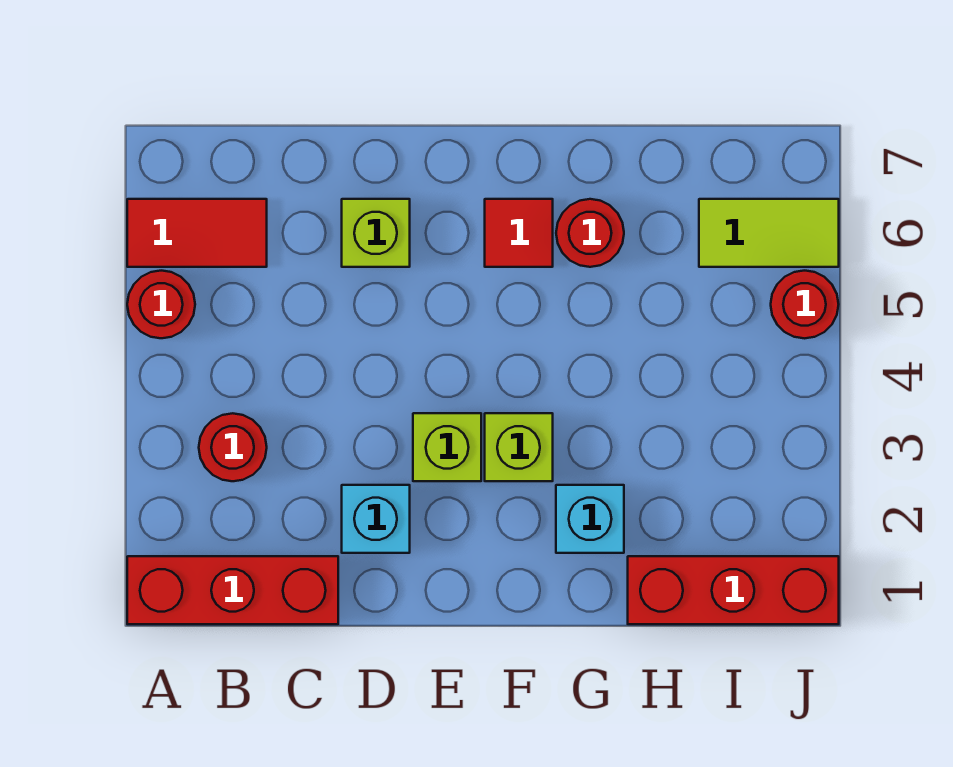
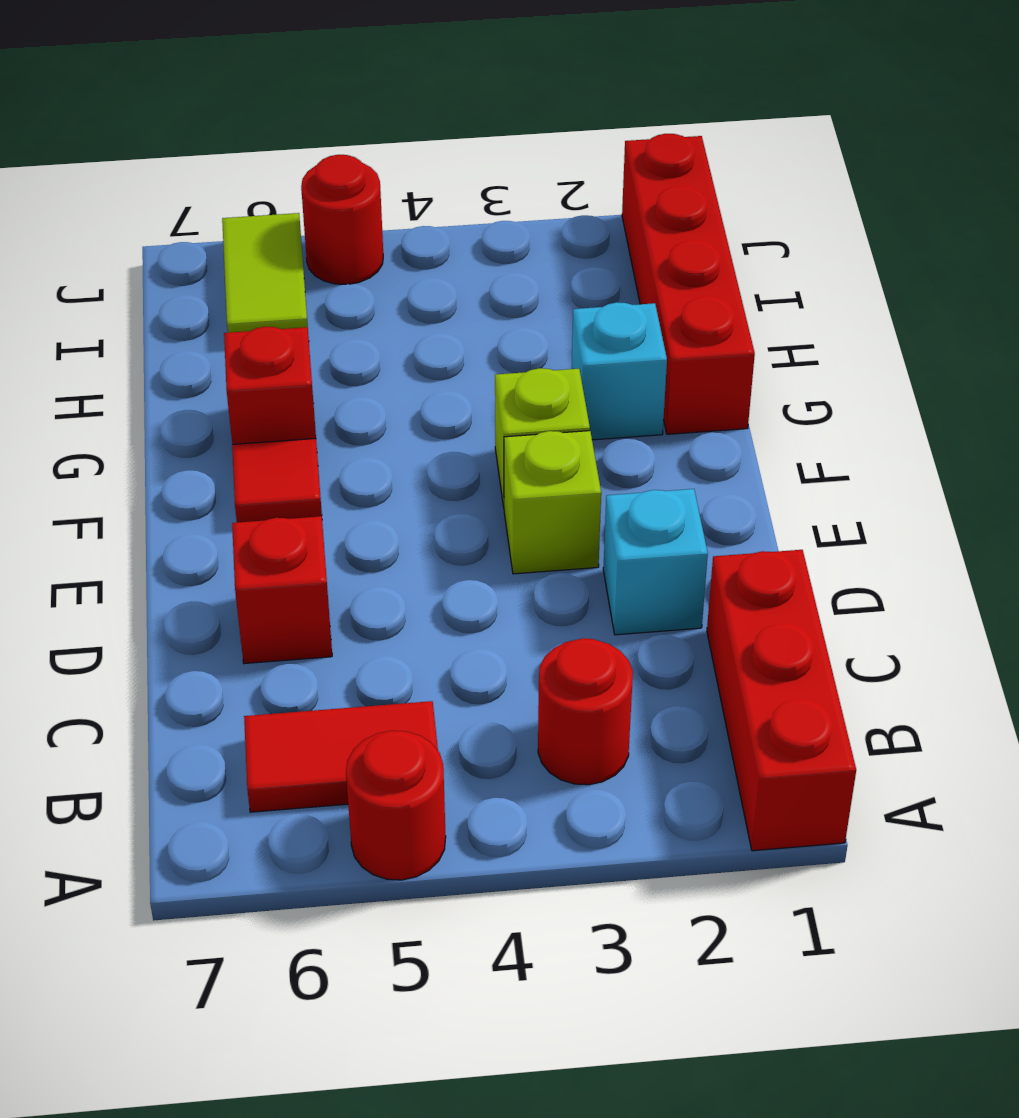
red tile A6:B6 level 1 -> red tile B5:B6 level 1
lime brick D6 level 1 -> red brick D6 level 1
red round brick G6 level 1 -> red brick G6 level 1
red brick H1:J1 level 1 -> red brick G1:J1 level 1

